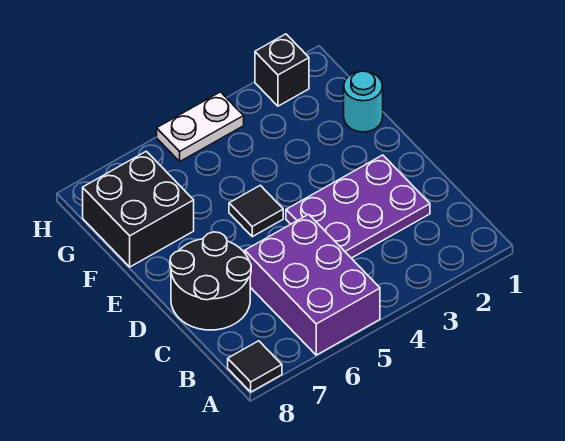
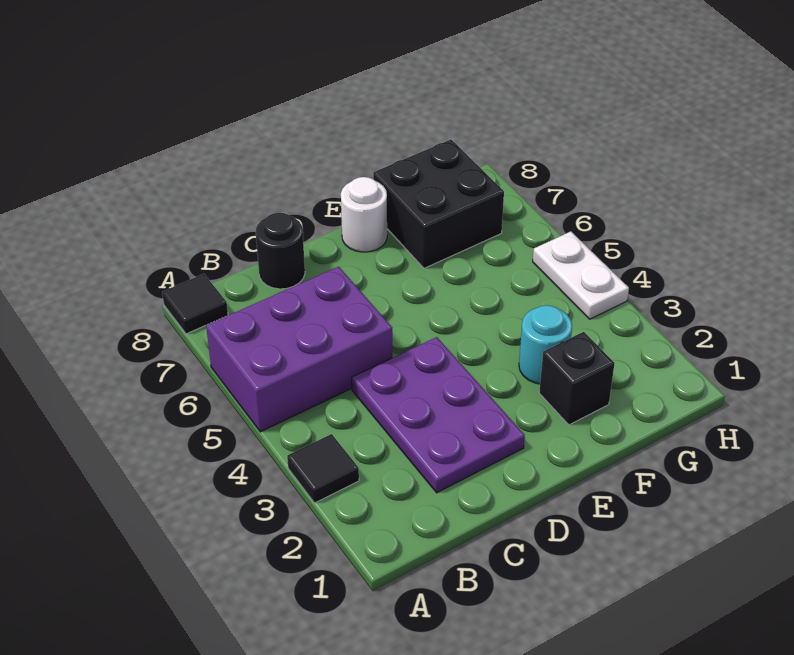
black round brick C7:D8 level 1 -> black round brick C8 level 1
black tile E5 level 1 -> black tile A3 level 1
none -> white round brick E8 level 1
cyan round brick F1 level 1 -> cyan round brick F3 level 1
black brick H2 level 1 -> black brick F2 level 1

